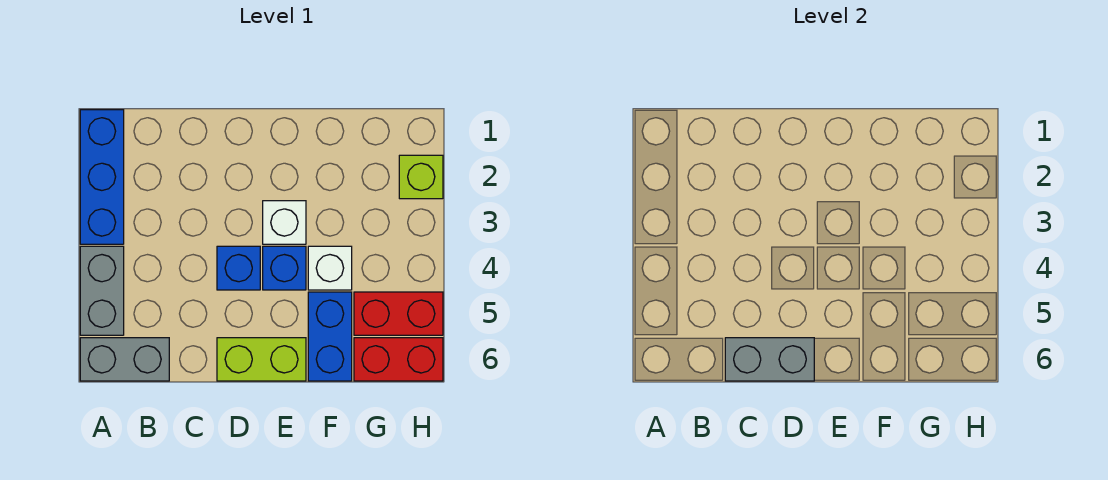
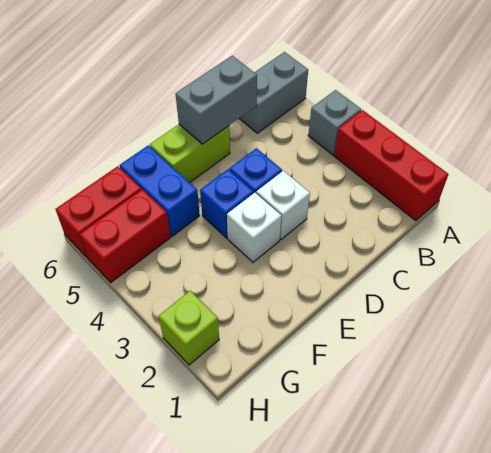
blue brick A1:A3 level 1 -> red brick A1:A3 level 1
grey brick A4:A5 level 1 -> grey brick A4 level 1
white brick F4 level 1 -> white brick D3 level 1

